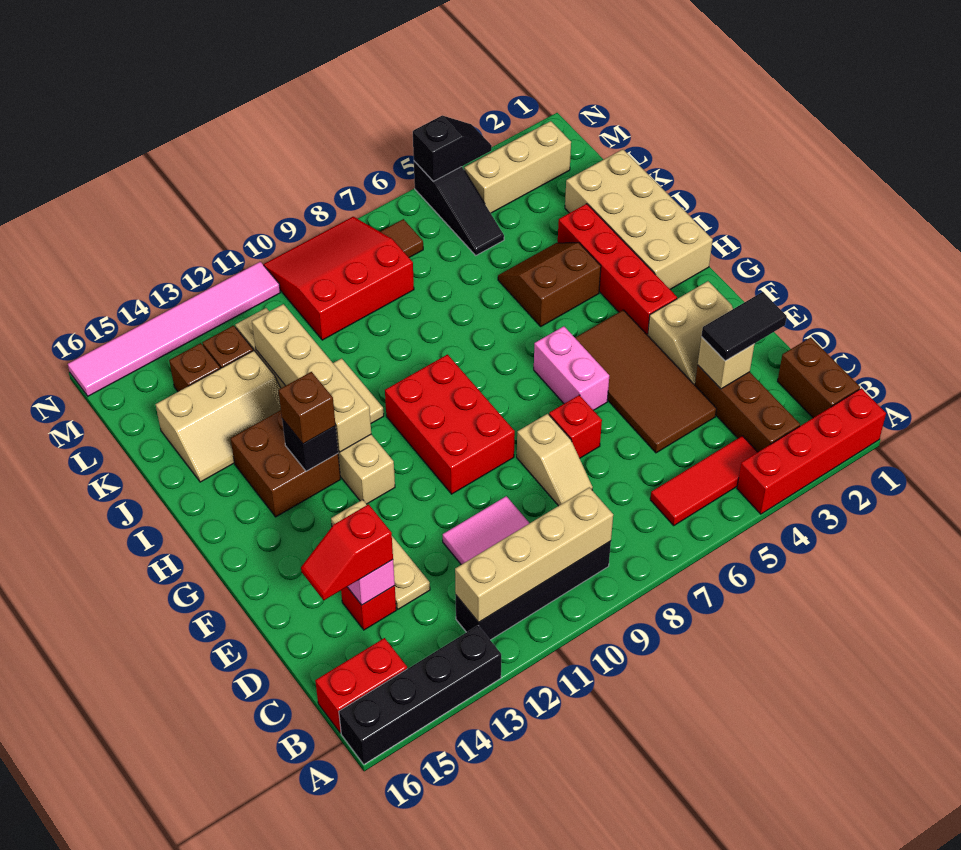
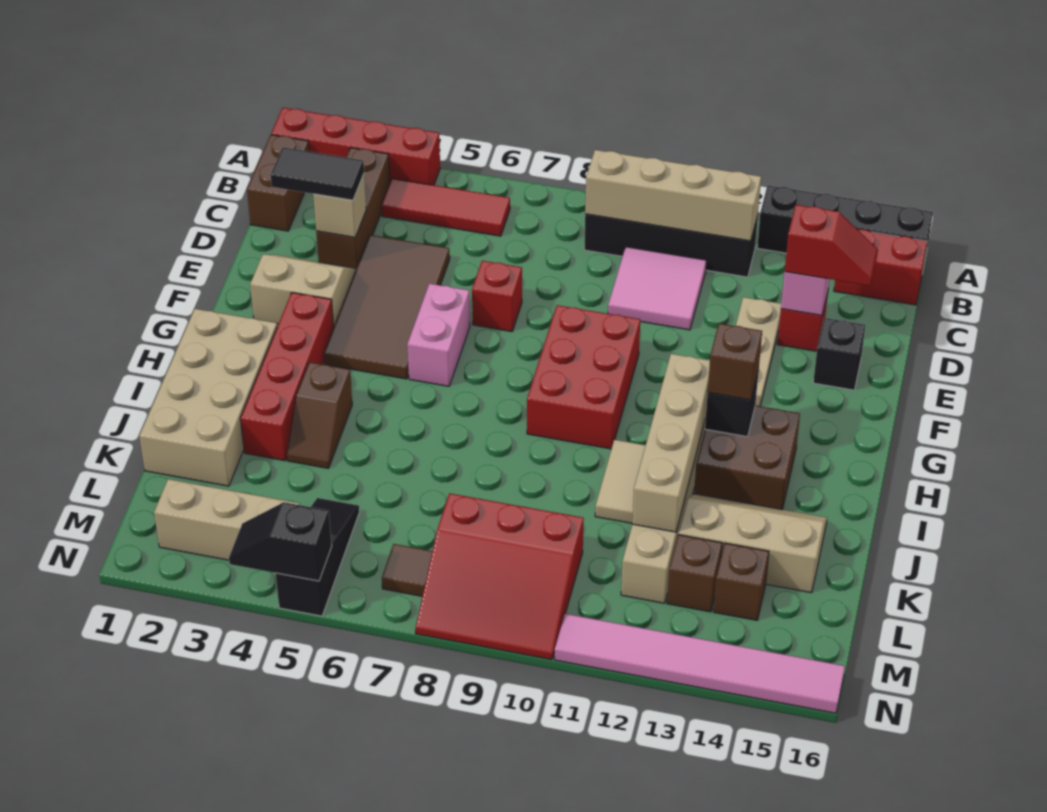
tan slope D8:E8 level 1 top E -> none
none -> black brick E15 level 1
brown slope I4:J5 level 1 top I -> brown slope I4:J4 level 1 top I

